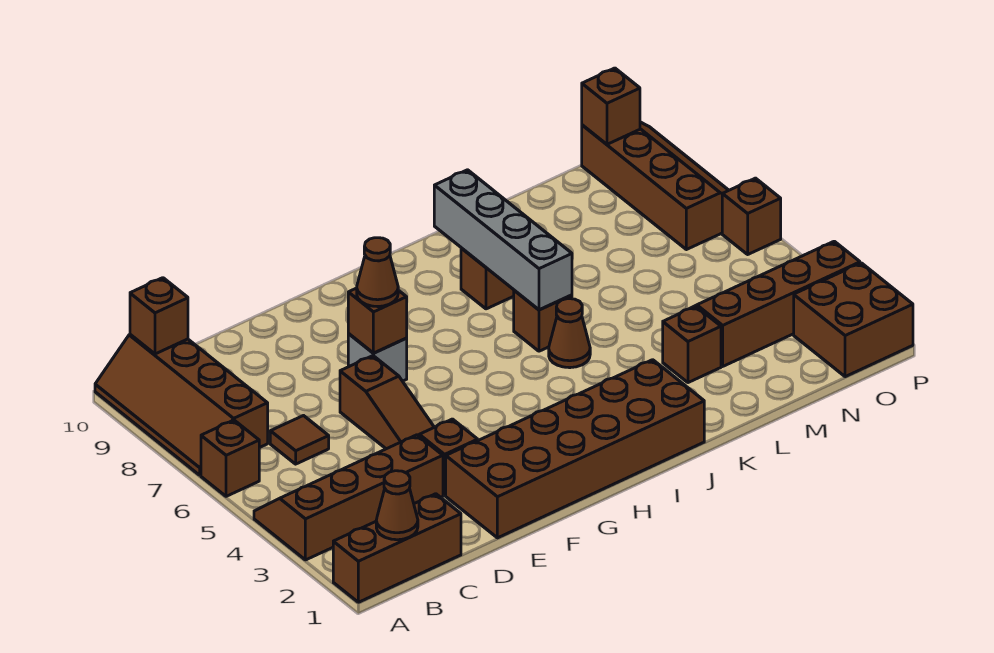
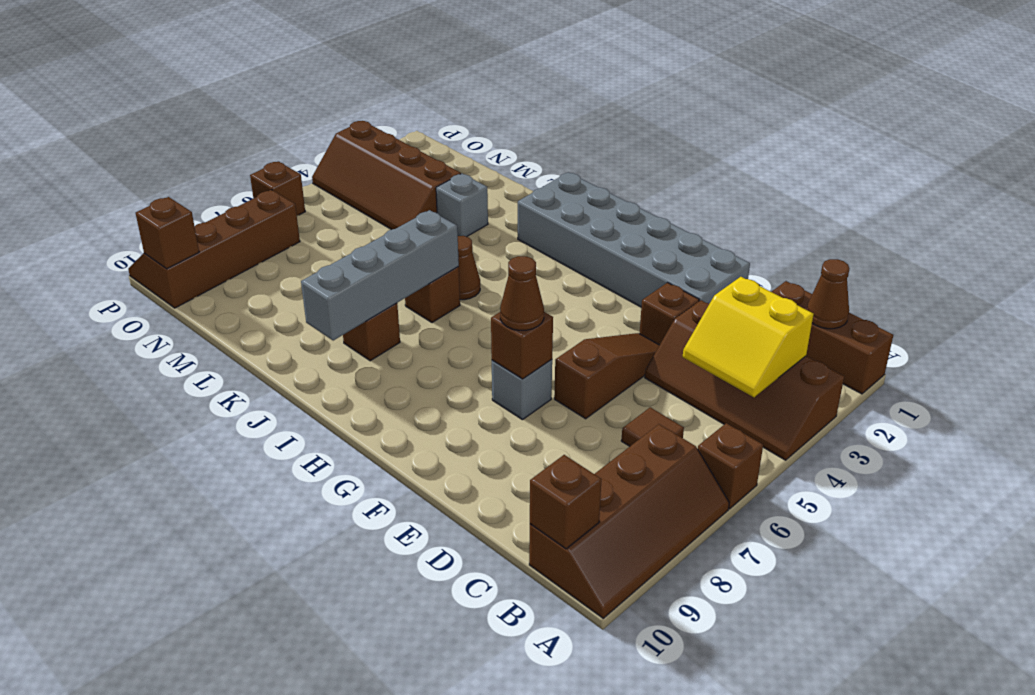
none -> yellow slope B3:C4 level 2 top 3
brown brick E1:J2 level 1 -> grey brick E1:J2 level 1
brown brick L3 level 1 -> grey brick L3 level 1
brown brick O1:P2 level 1 -> none

